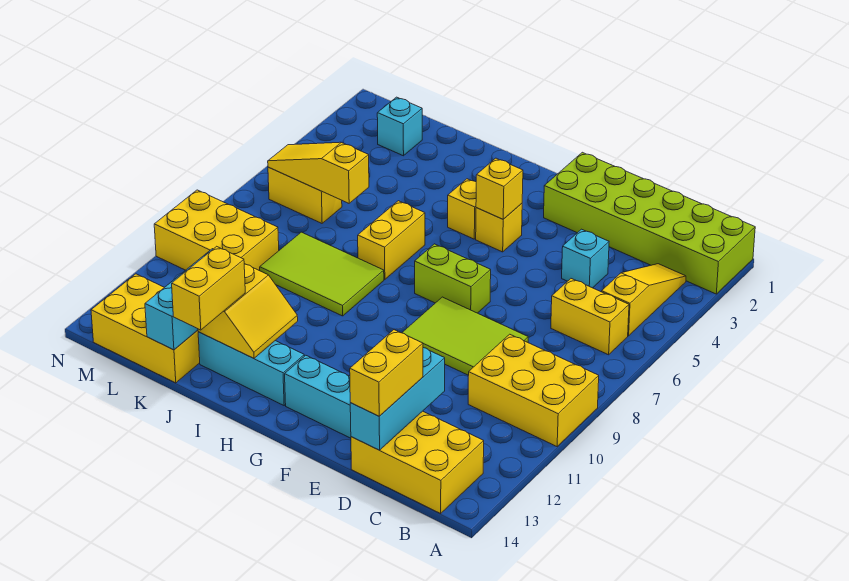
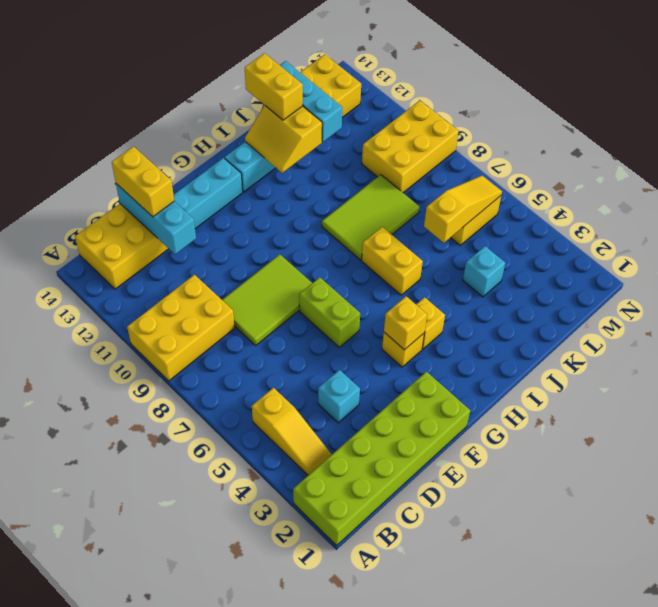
yellow brick B6:C6 level 1 -> none
lime brick F7:G7 level 1 -> lime brick F6:F7 level 1
cyan brick L2 level 1 -> cyan brick K4 level 1

